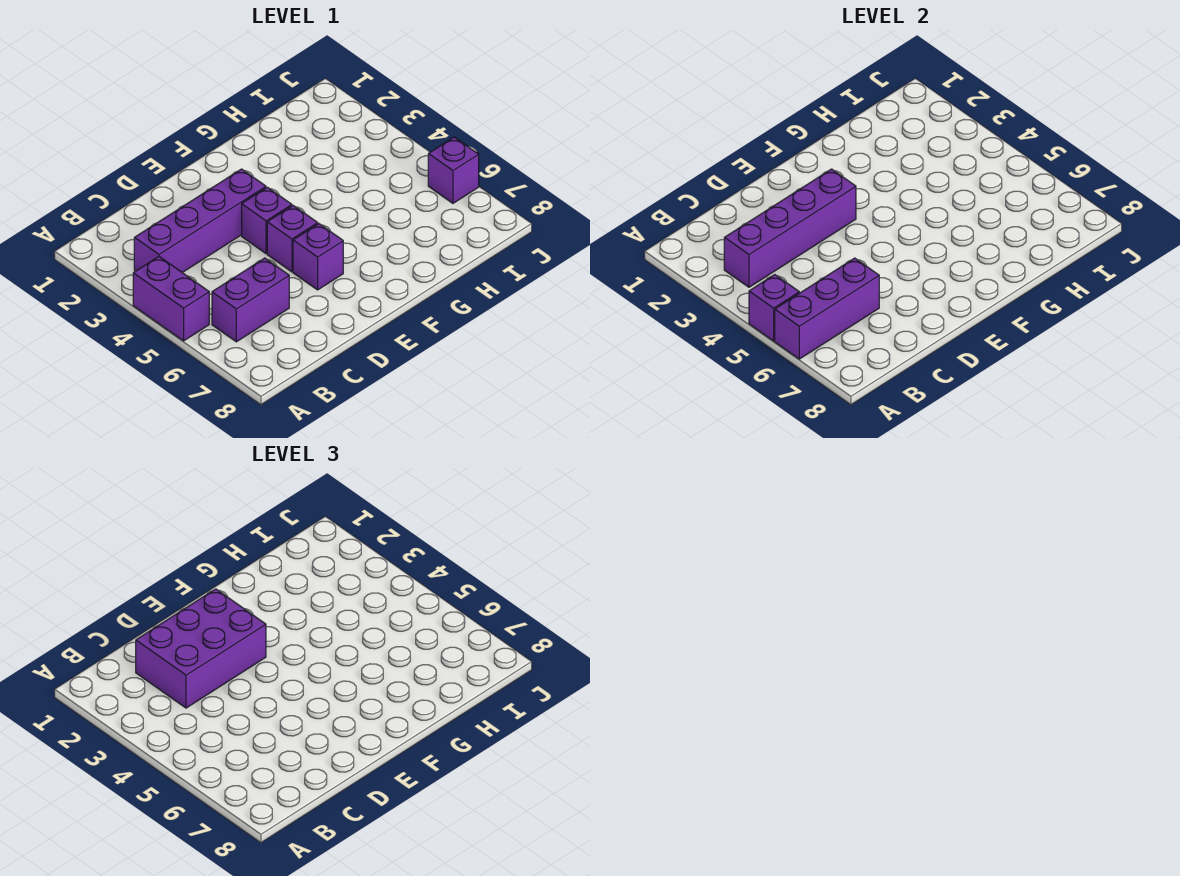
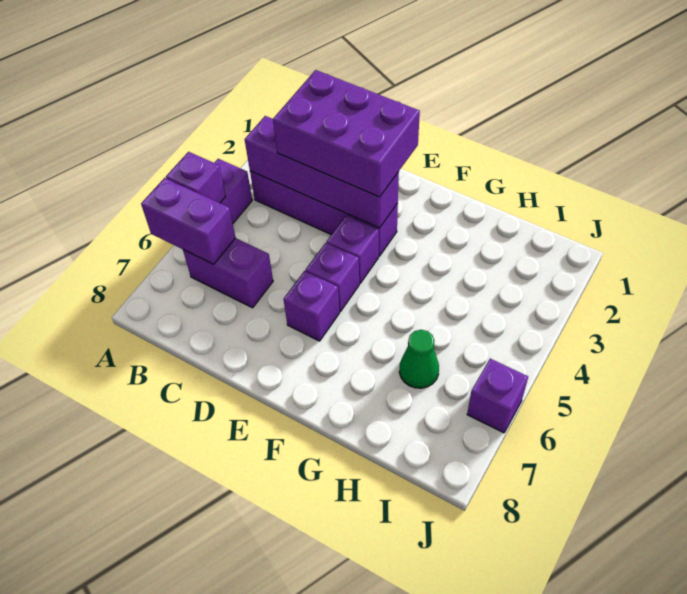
purple brick A6:C6 level 2 -> purple brick A6:B6 level 2
none -> green cone H6 level 1

